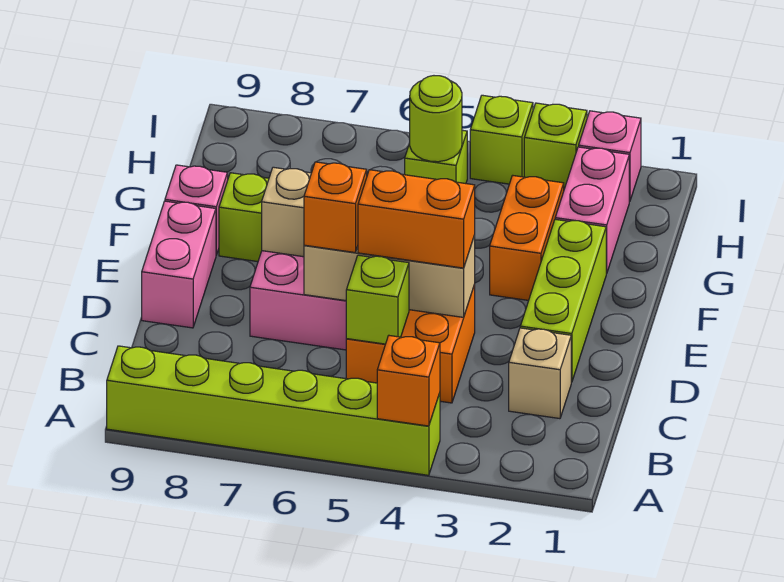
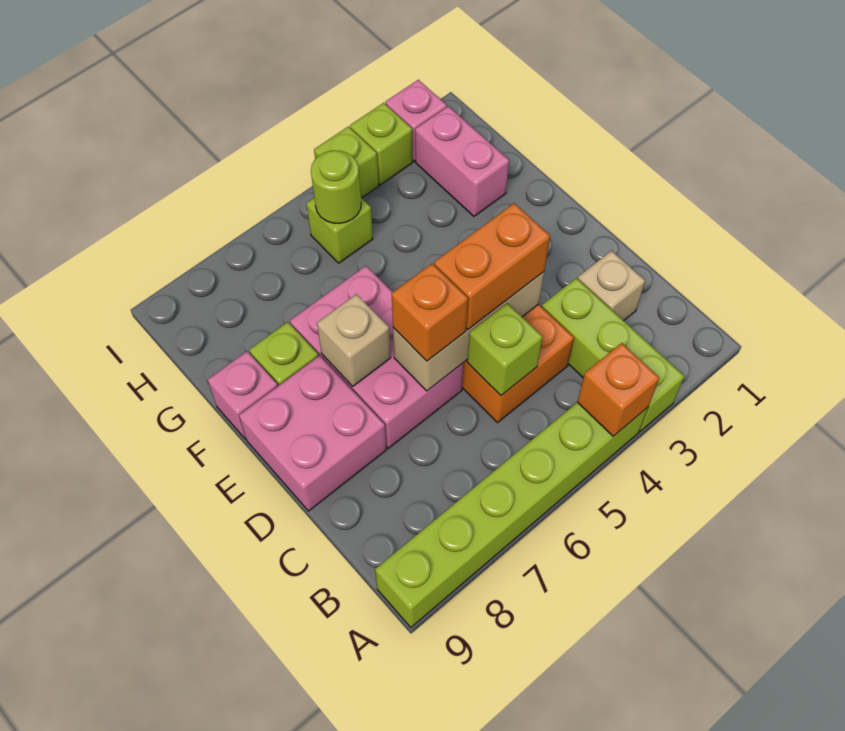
lime brick D2:F2 level 1 -> lime brick A3:C3 level 1
pink brick D9:E9 level 1 -> pink brick D8:E9 level 1
orange brick F3:G3 level 1 -> none

